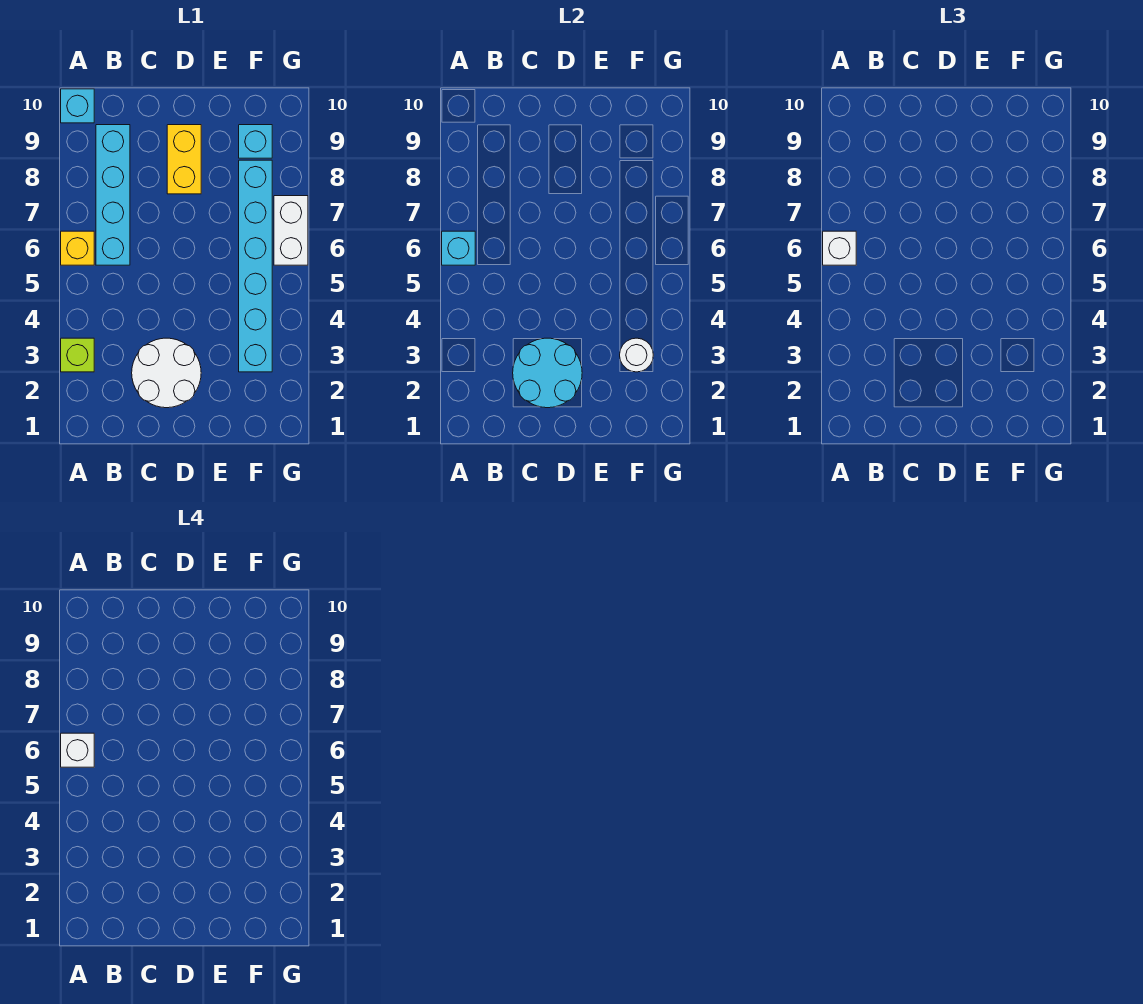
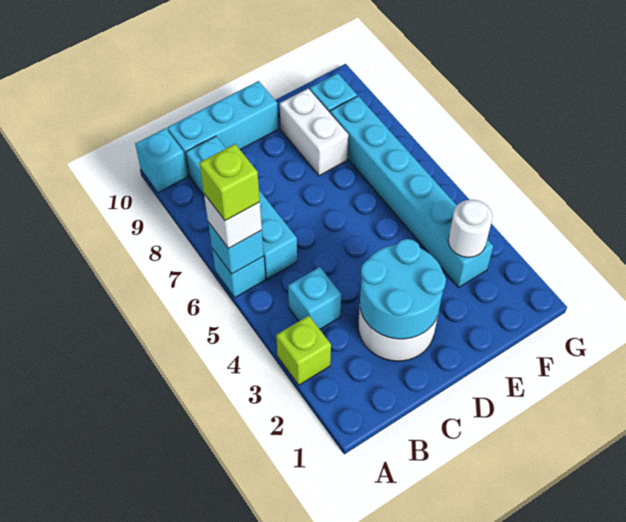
yellow brick A6 level 1 -> cyan brick A6 level 1
white brick A6 level 4 -> lime brick A6 level 4
none -> cyan brick B4 level 1
none -> cyan brick B10:D10 level 1
yellow brick D8:D9 level 1 -> none
white brick G6:G7 level 1 -> white brick E8:E9 level 1

